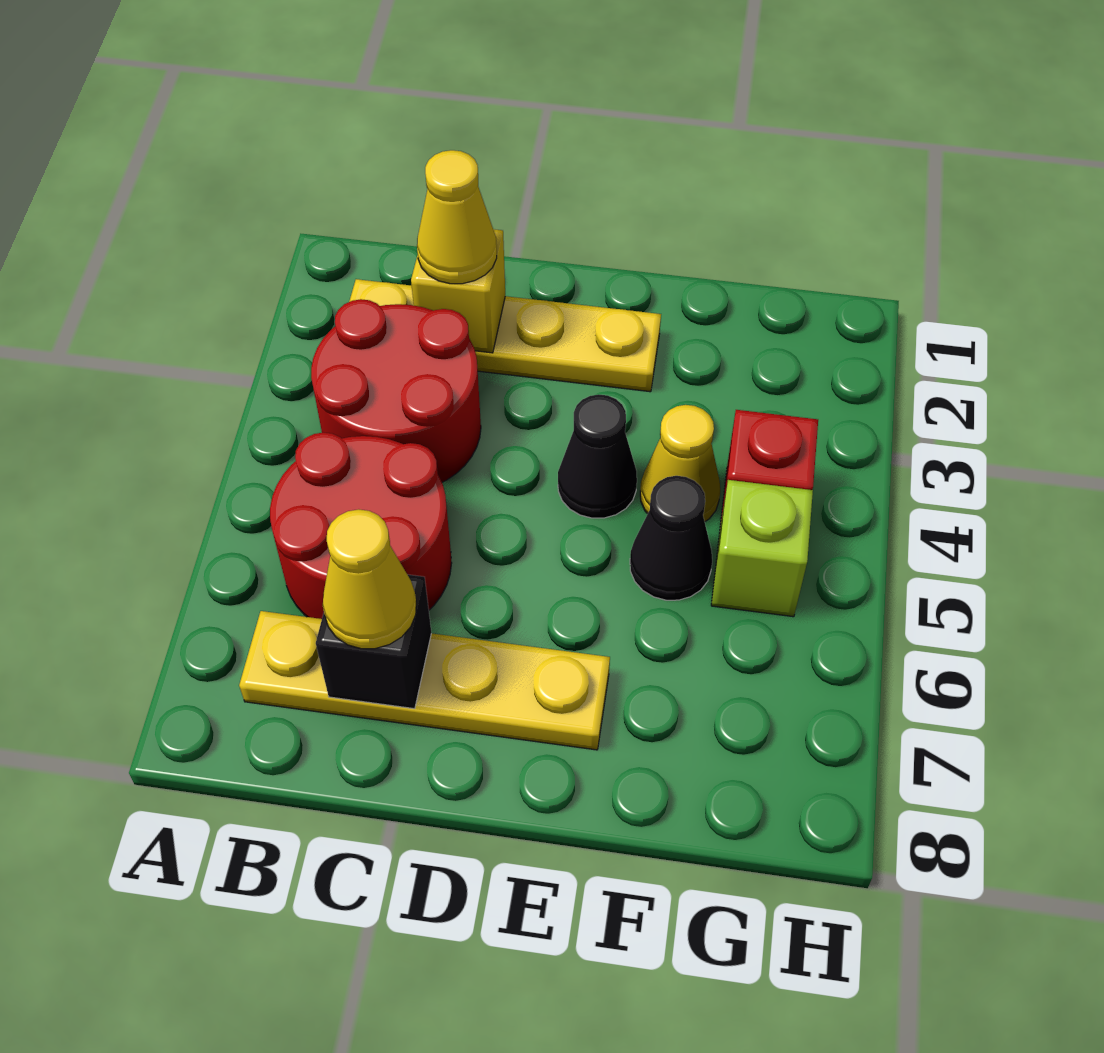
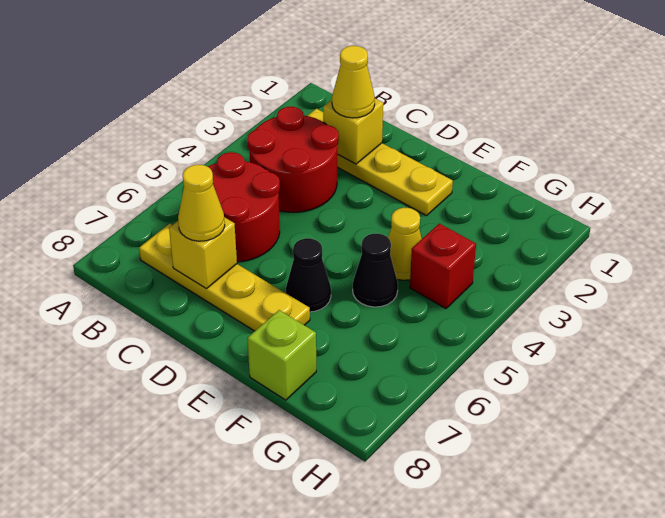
black brick C7 level 2 -> yellow brick C7 level 2
black cone E4 level 1 -> black cone E6 level 1
lime brick G5 level 1 -> lime brick F8 level 1

